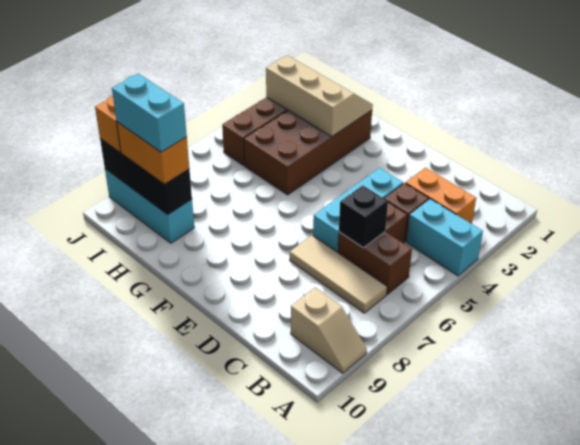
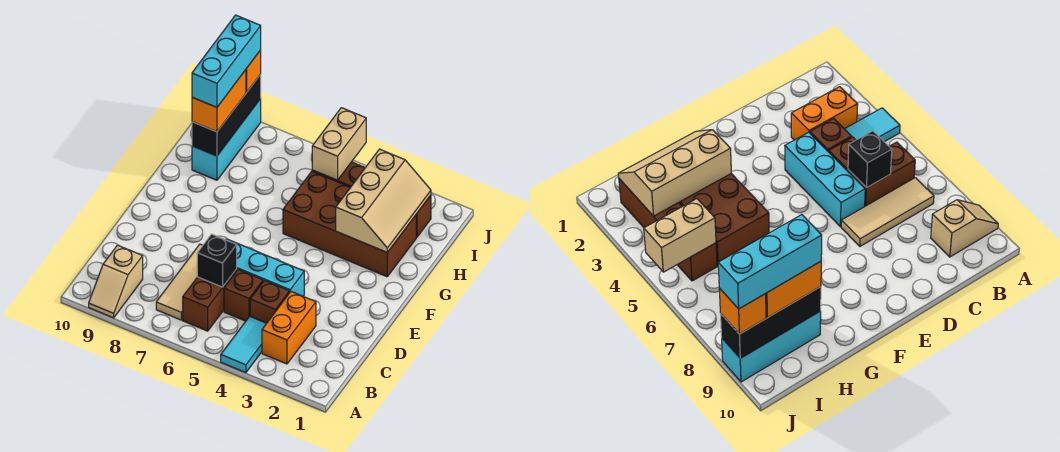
cyan brick A4:B4 level 1 -> cyan tile A4:B4 level 1
cyan brick H9:I9 level 4 -> cyan brick H9:J9 level 4
none -> tan brick I5:J5 level 2

